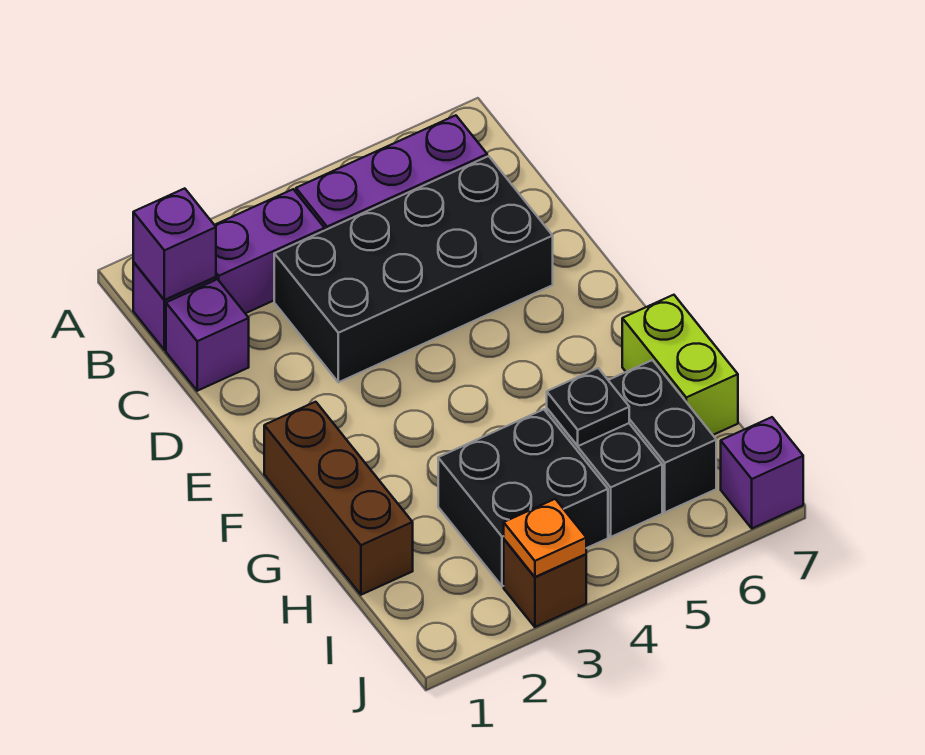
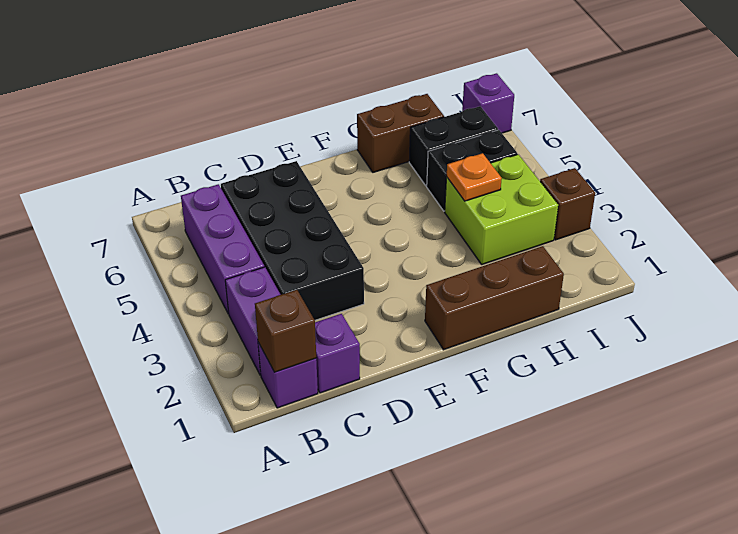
purple brick B1 level 2 -> brown brick B1 level 2
lime brick G7:H7 level 1 -> brown brick G7:H7 level 1
black brick H3:I4 level 1 -> lime brick H3:I4 level 1
black plate H5 level 2 -> none
orange plate J3 level 2 -> orange plate H4 level 2

